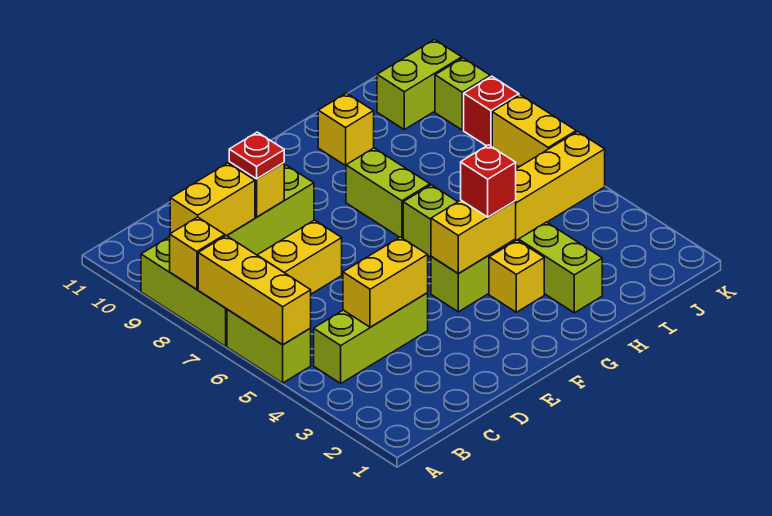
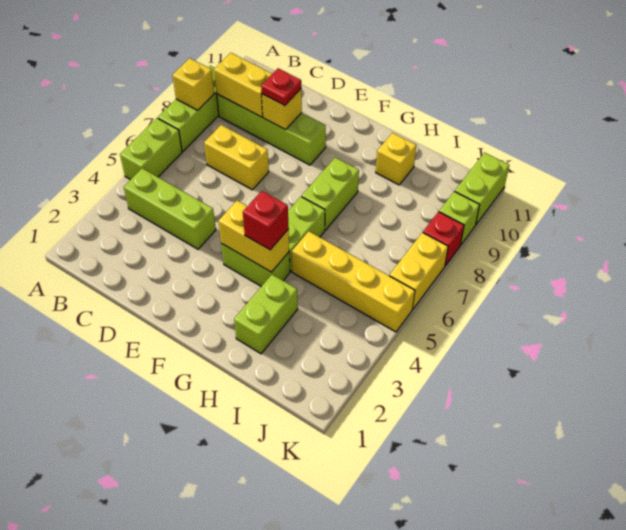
yellow brick A5:A7 level 2 -> none
yellow brick C4:D4 level 2 -> none
yellow brick G3 level 1 -> none
lime brick J10:K10 level 1 -> lime brick K10:K11 level 1

